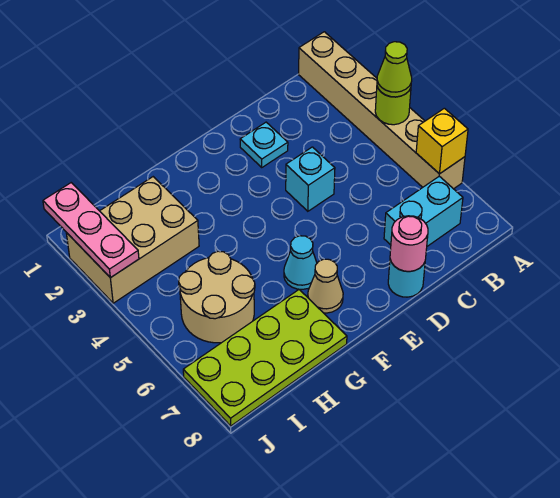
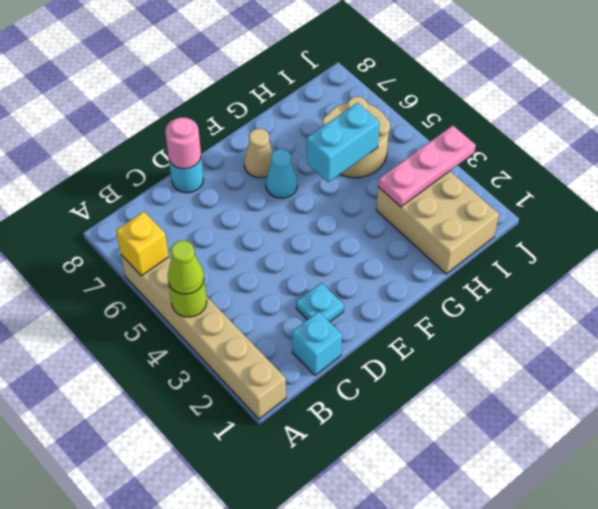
cyan brick B7:C7 level 1 -> cyan brick G5:H5 level 2
cyan brick D4 level 1 -> cyan brick C1 level 1
lime plate G7:J8 level 1 -> none
tan brick H2:J3 level 1 -> tan brick H1:I3 level 1
pink plate J1:J3 level 2 -> pink plate H3:J3 level 2

